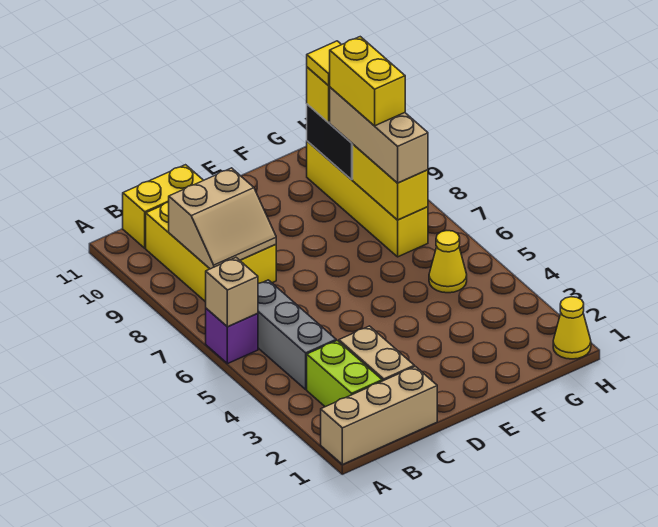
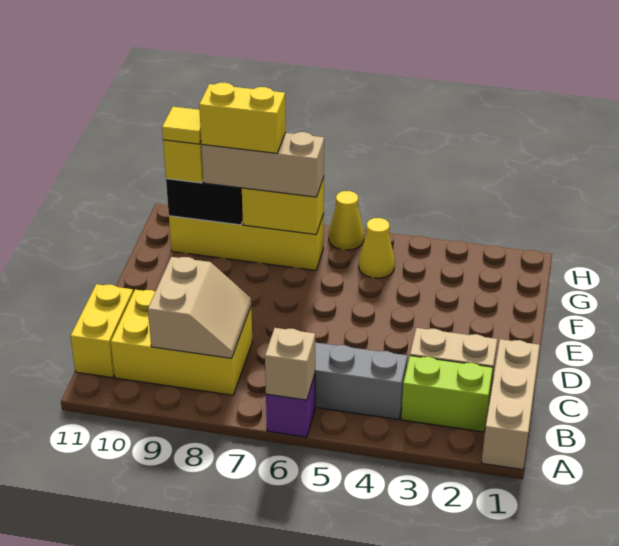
yellow cone H1 level 1 -> yellow cone H6 level 1

